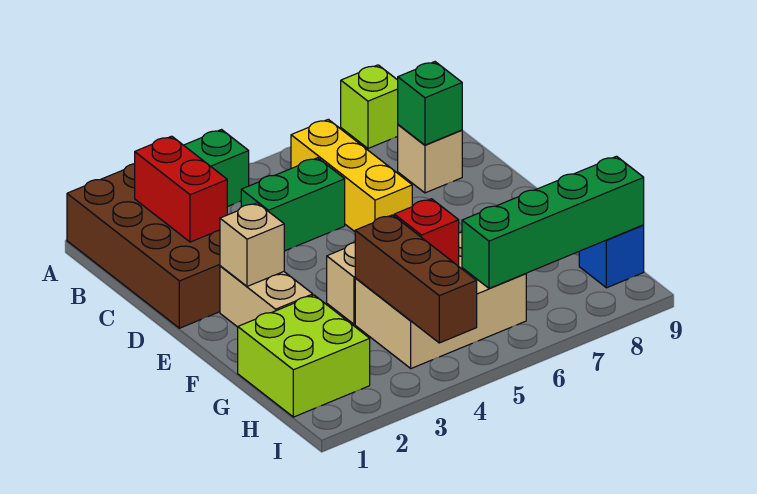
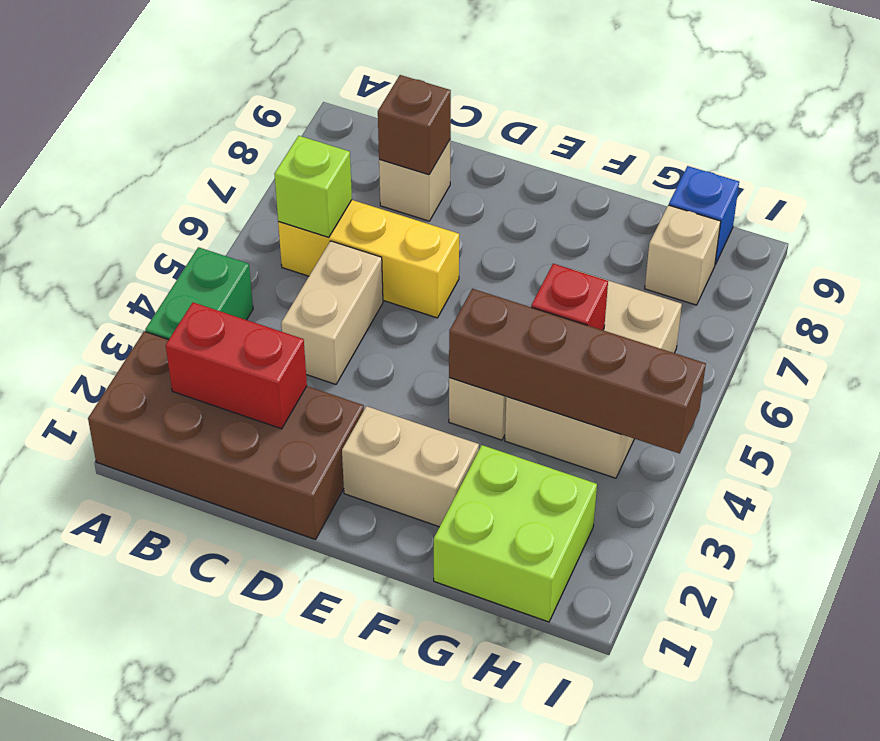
lime brick A8 level 1 -> lime brick B6 level 2
green brick C4:C5 level 1 -> tan brick C4:C5 level 1
green brick C8 level 2 -> brown brick C8 level 2
tan brick E2 level 2 -> tan brick H8 level 1
brown brick G4:I4 level 2 -> brown brick F4:I4 level 2
green brick H6:H9 level 2 -> none

